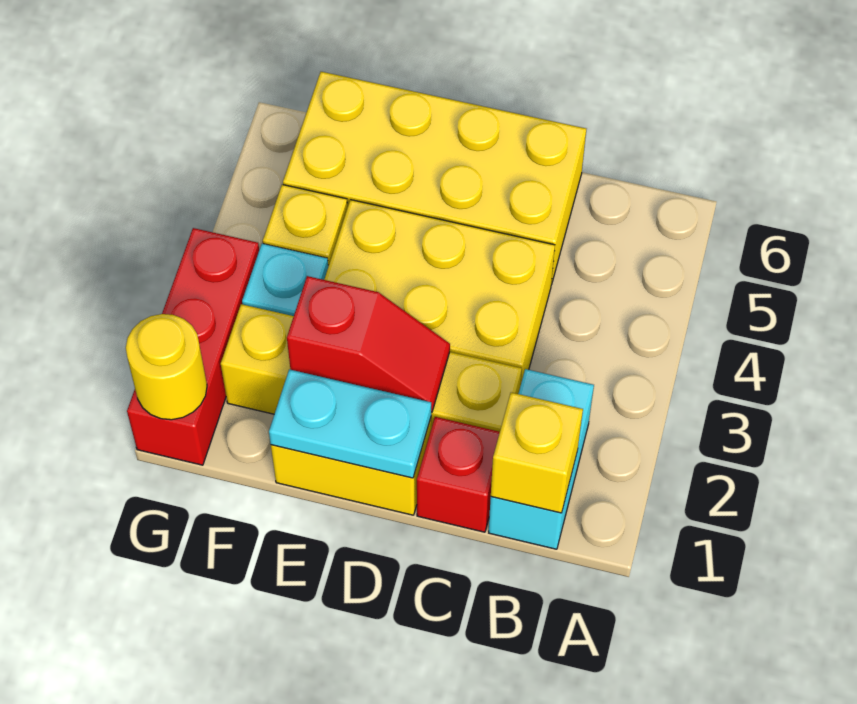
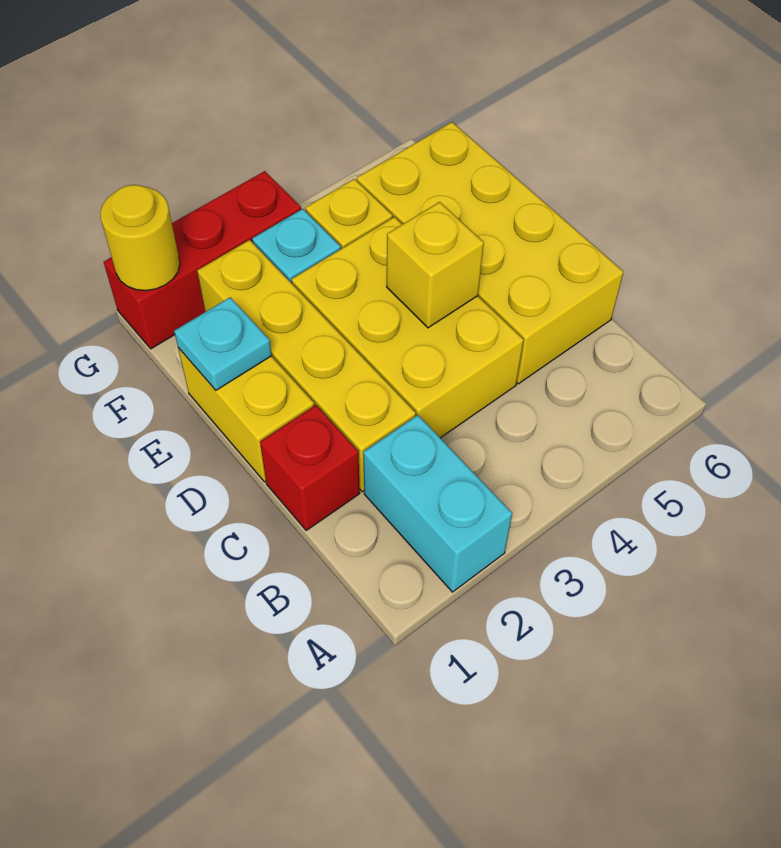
cyan brick B1:B2 level 1 -> cyan brick A2:B2 level 1
yellow brick B1 level 2 -> yellow brick D4 level 2
cyan plate D1:E1 level 2 -> cyan plate E1 level 2
red slope D2:E2 level 2 top E -> none

